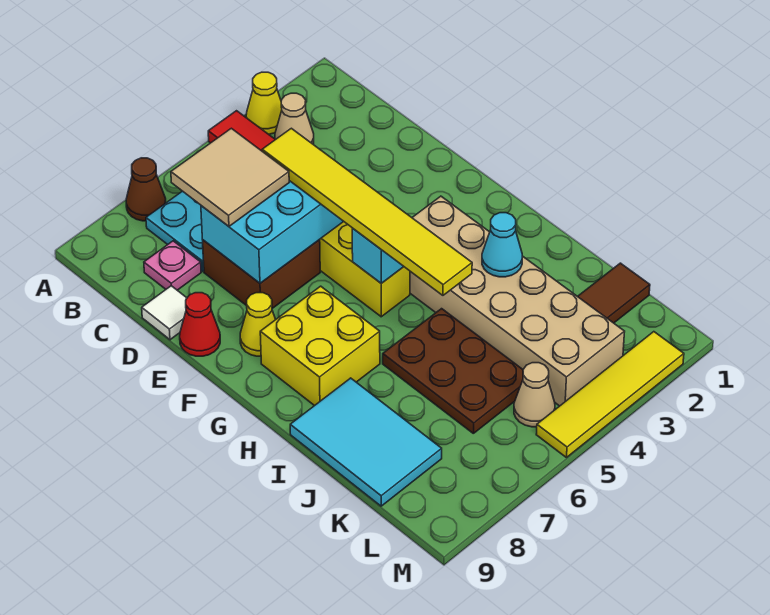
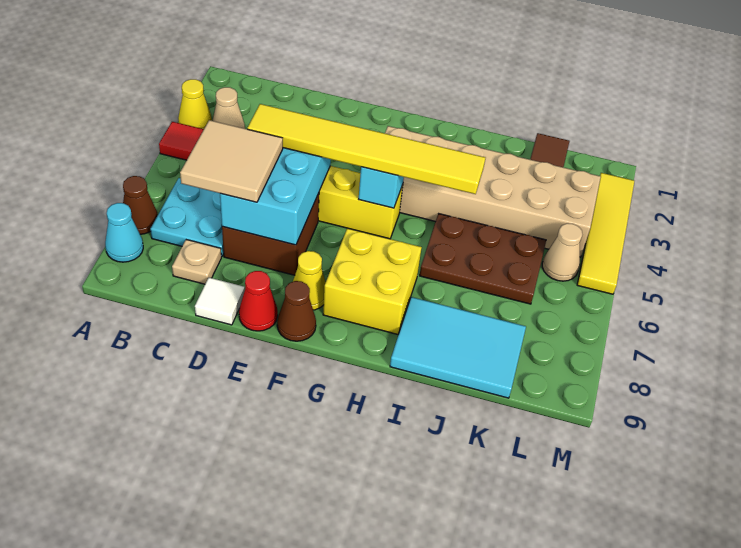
pink plate C8 level 1 -> tan plate C8 level 1
none -> brown cone F9 level 1
cyan cone I3 level 2 -> cyan cone A8 level 1

